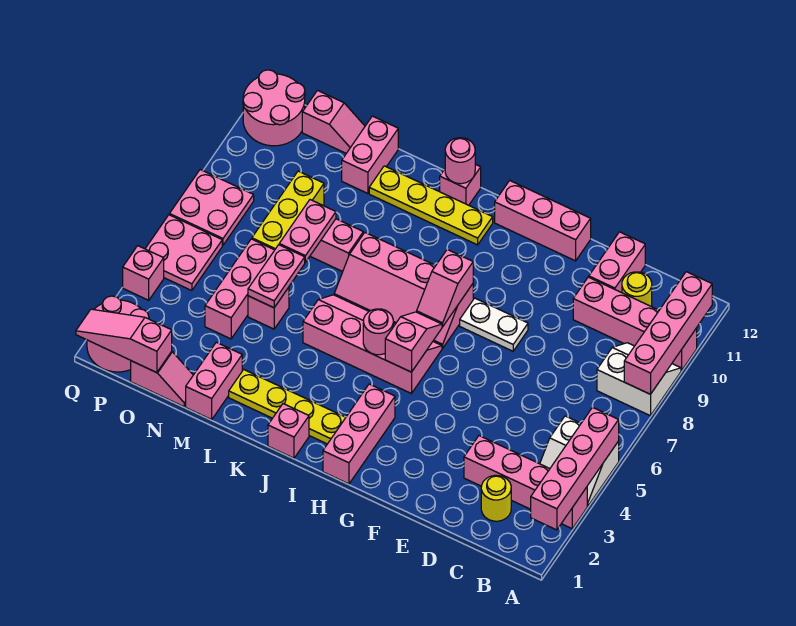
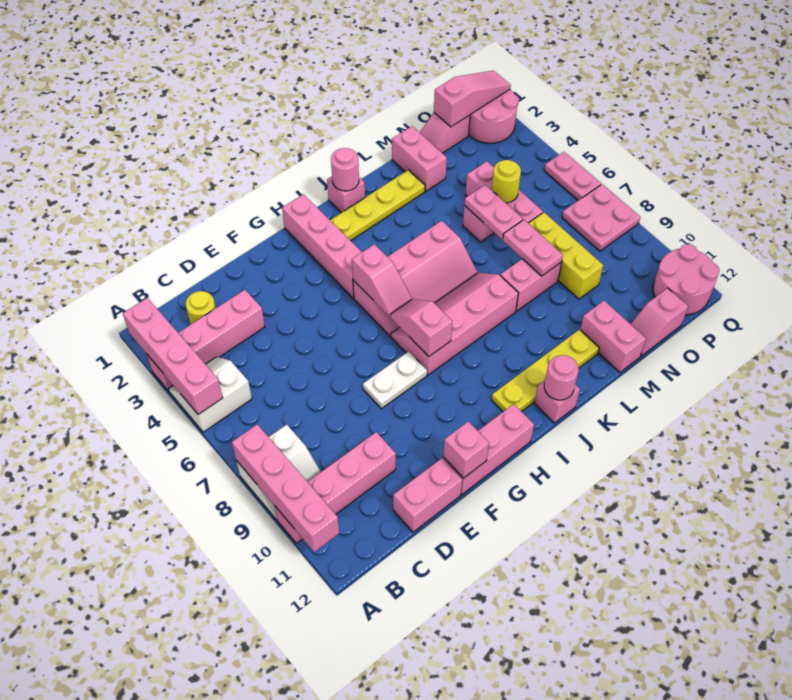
yellow round brick C11 level 1 -> yellow round brick N5 level 2
pink brick D11:D12 level 1 -> pink brick D12:E12 level 1
pink brick H1:H3 level 1 -> pink brick H1:H4 level 1
pink round brick I5 level 2 -> pink round brick J1 level 2
pink plate P5:Q6 level 1 -> pink plate Q5:Q6 level 1
pink brick Q4 level 1 -> pink brick F12 level 2

